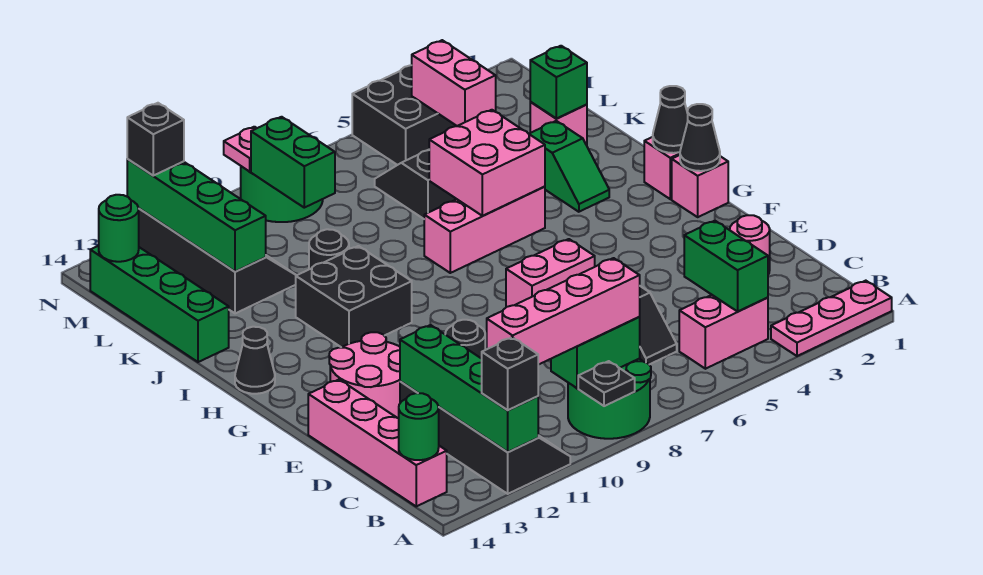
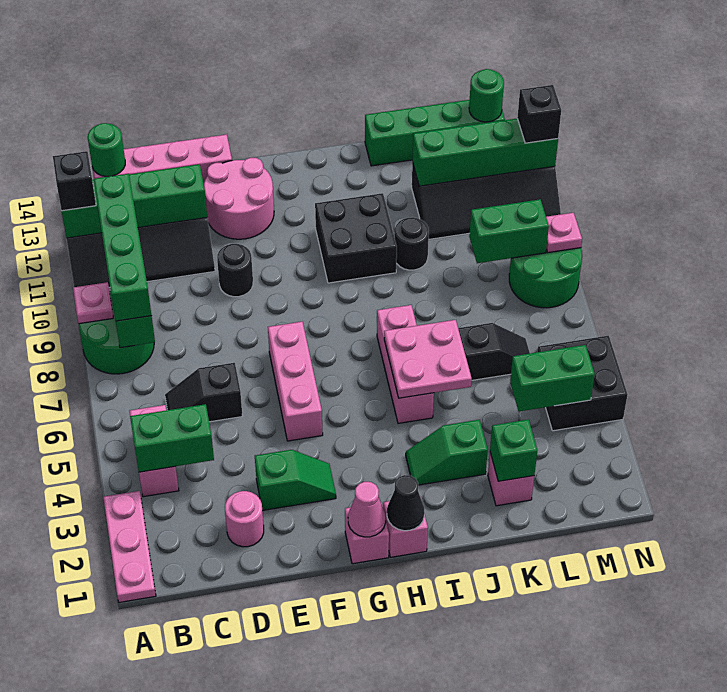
black plate A9 level 2 -> pink plate A9 level 2
pink brick B8:B11 level 3 -> green brick B8:B11 level 3
none -> green slope E3:F3 level 1 top E
pink brick F6:F7 level 1 -> pink brick F5:F7 level 1
black cone G1 level 2 -> pink cone G1 level 2
black cone H14 level 1 -> none
pink brick I5:J6 level 2 -> pink plate I5:J6 level 2
pink brick L4:M4 level 2 -> green brick L4:M4 level 2

